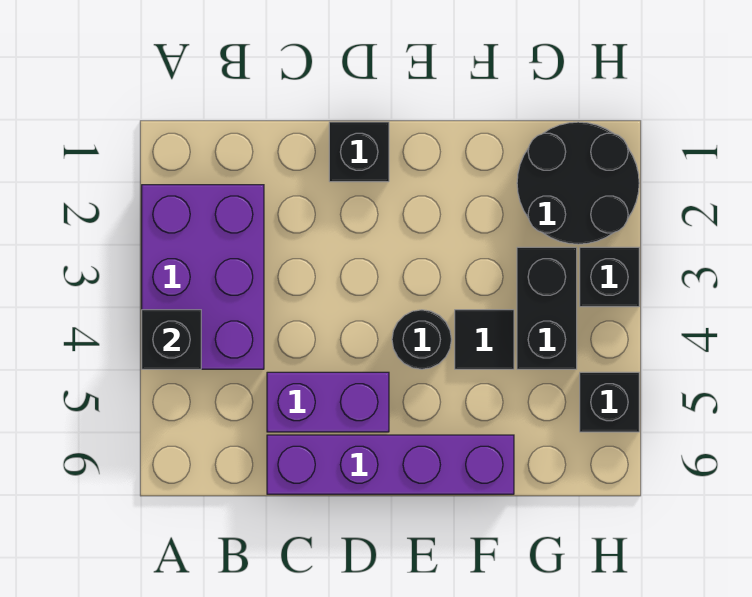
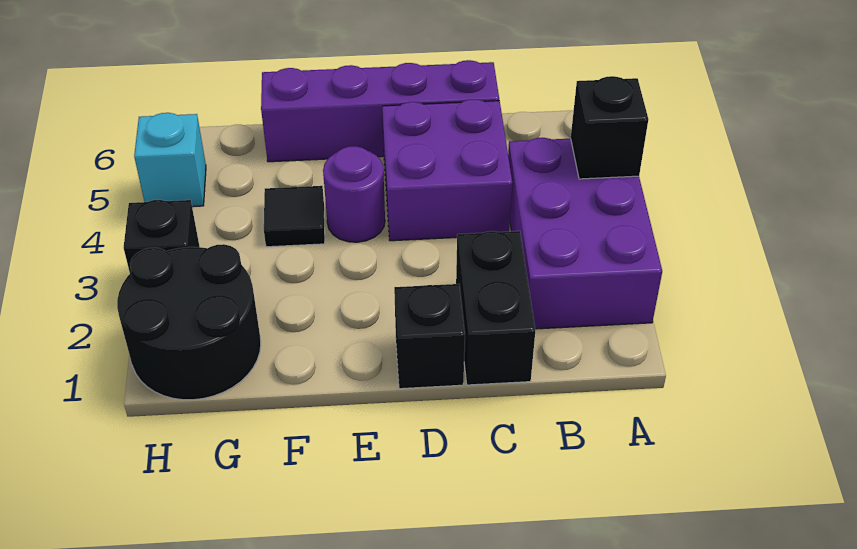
purple brick C5:D5 level 1 -> purple brick C4:D5 level 1
black round brick E4 level 1 -> purple round brick E4 level 1
black brick G3:G4 level 1 -> black brick C1:C2 level 1
black brick H5 level 1 -> cyan brick H5 level 1

